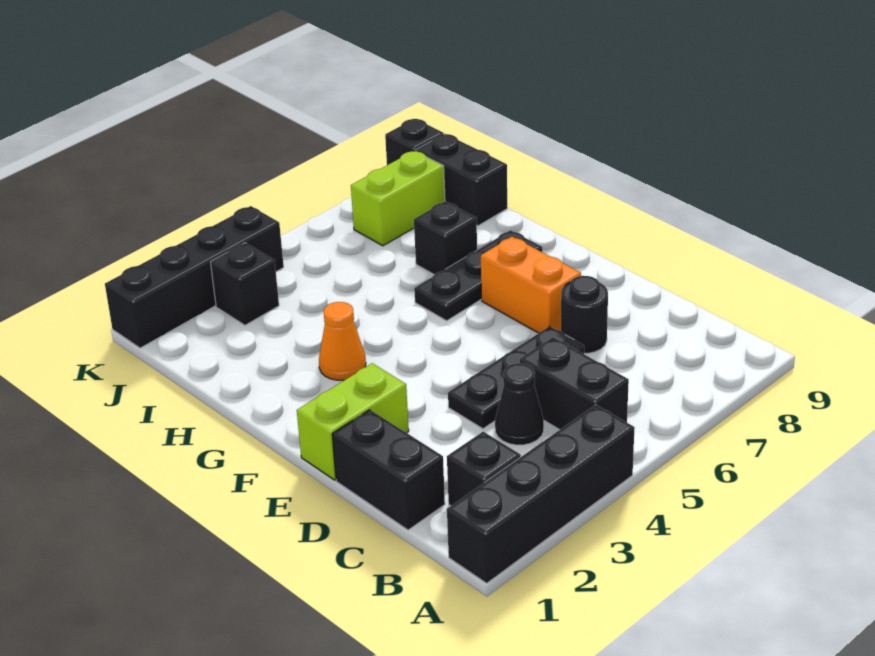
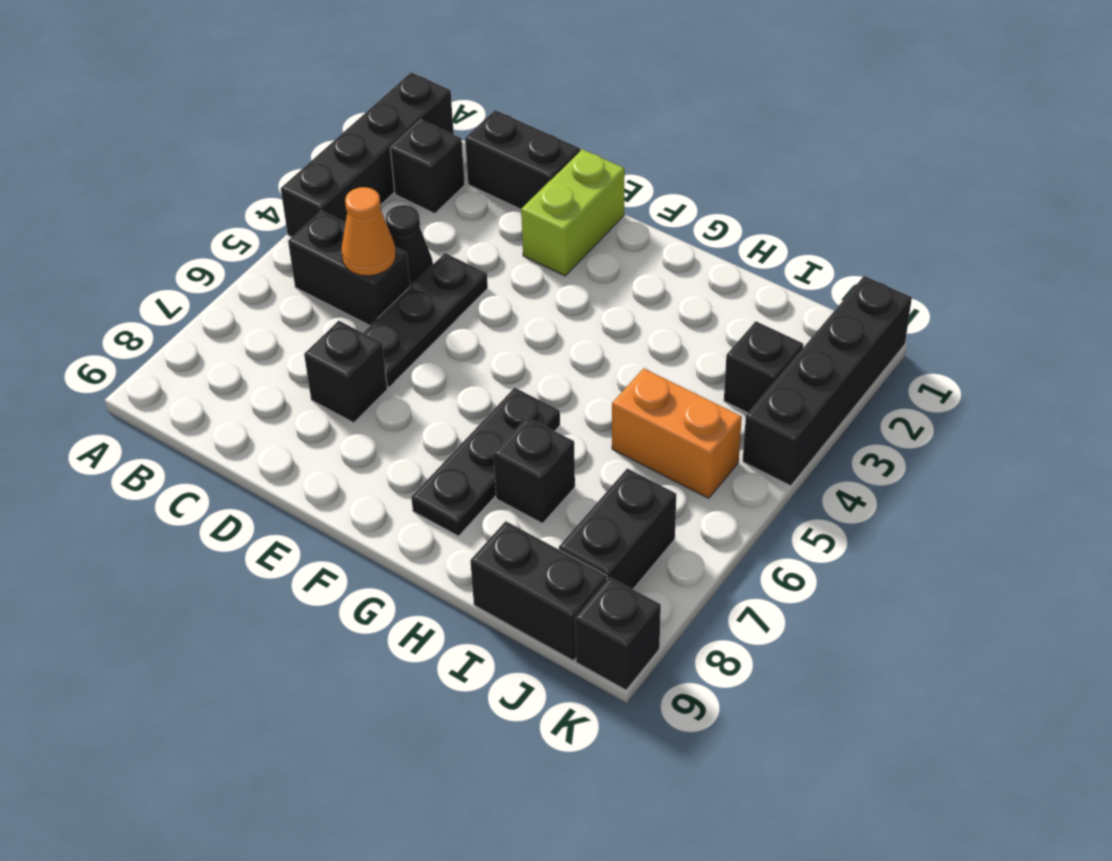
black round brick D7 level 1 -> black brick D7 level 1
orange brick E7:F7 level 1 -> orange brick I5:J5 level 1
orange cone G3 level 1 -> orange cone C5 level 2
lime brick J7:J8 level 1 -> black brick J7:J8 level 1

